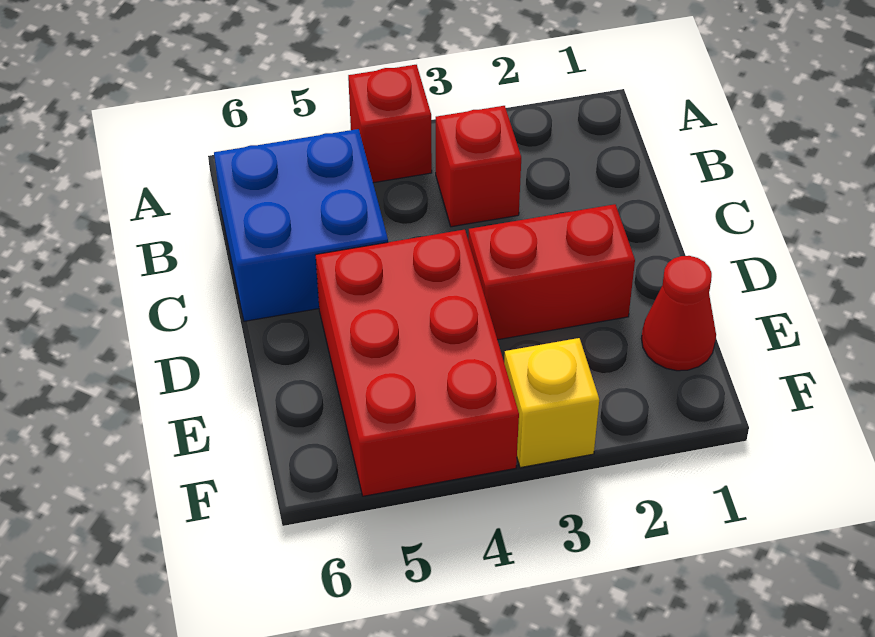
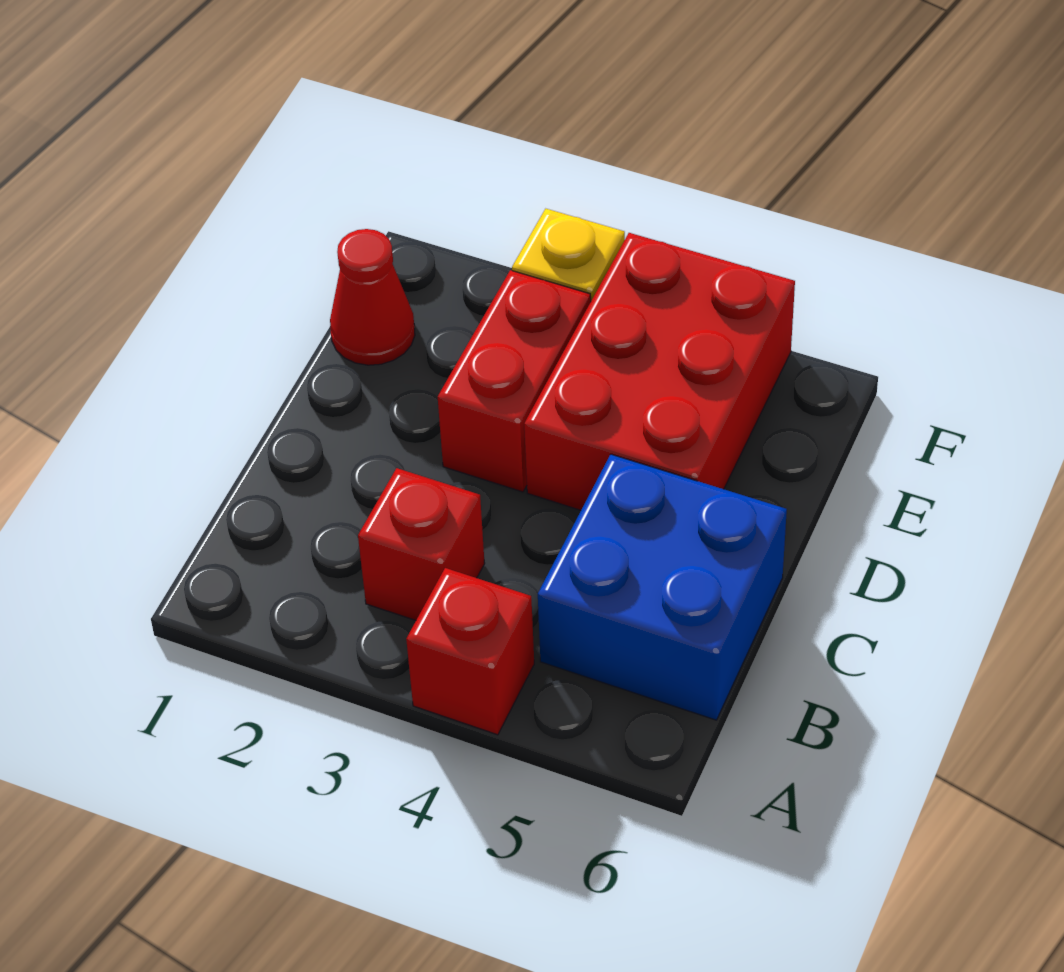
red brick D2:D3 level 1 -> red brick D3:E3 level 1

